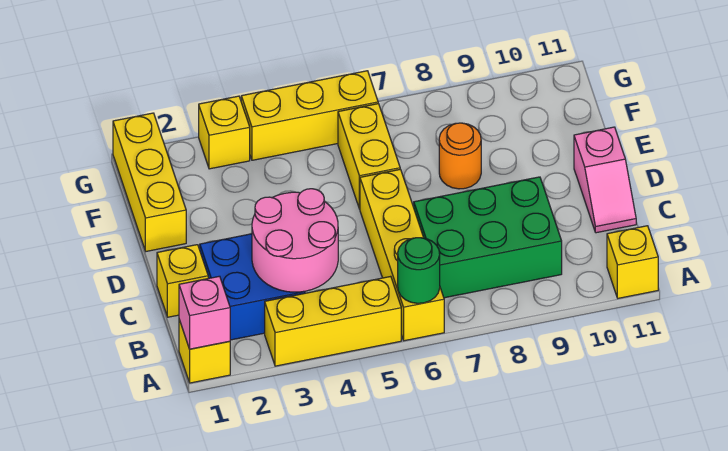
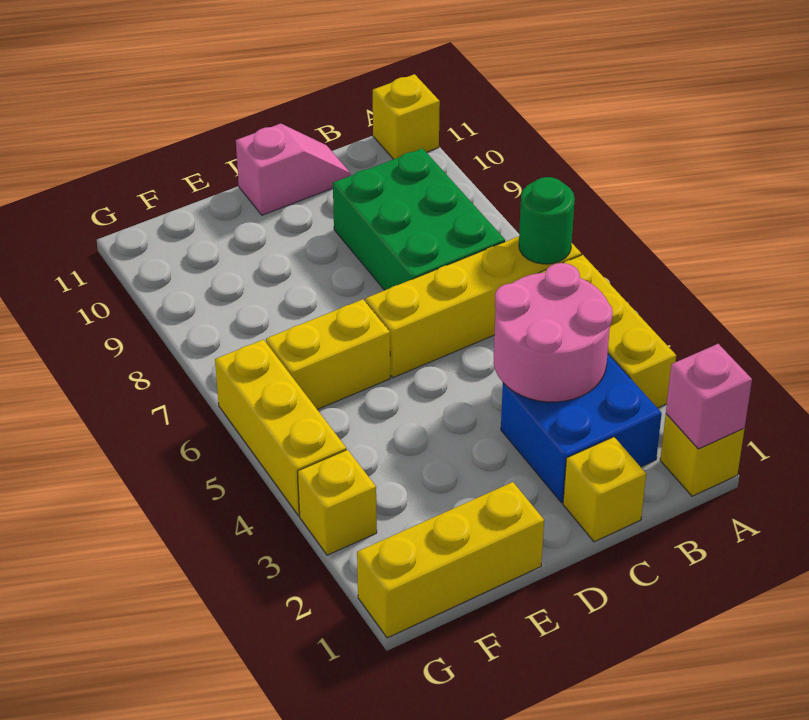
orange round brick E8 level 1 -> none

